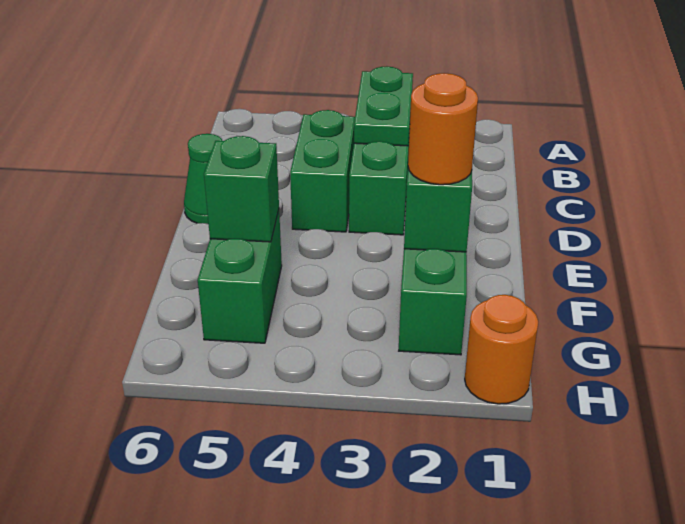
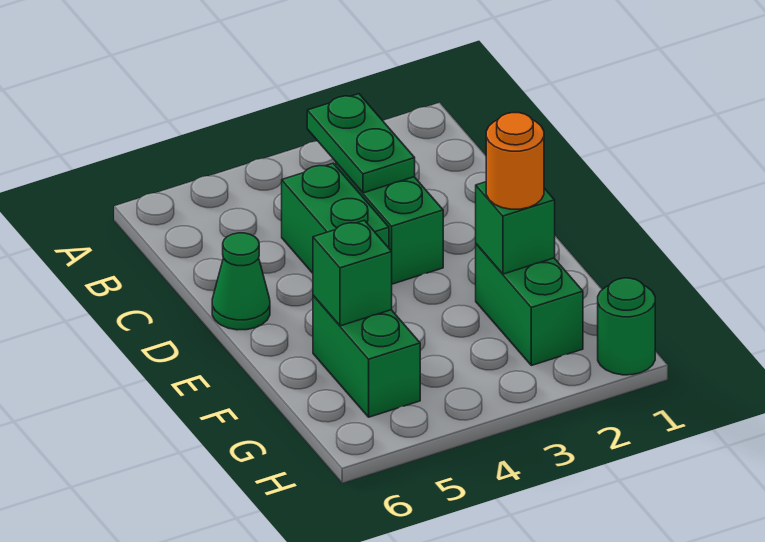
orange round brick H1 level 1 -> green round brick H1 level 1

